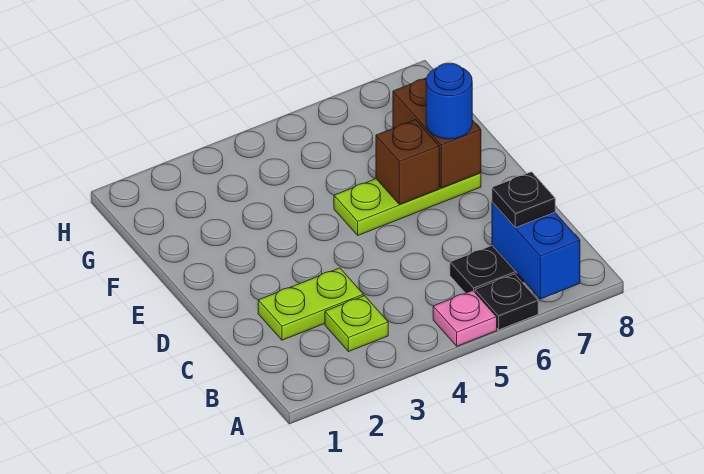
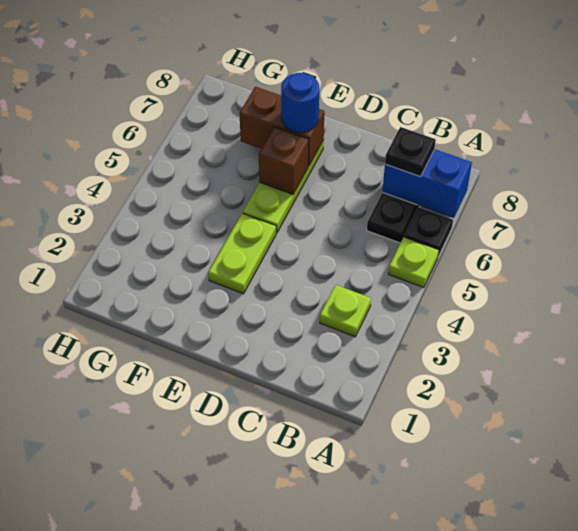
pink plate A5 level 1 -> lime plate A5 level 1
lime plate C2:C3 level 1 -> lime plate E3:E4 level 1

